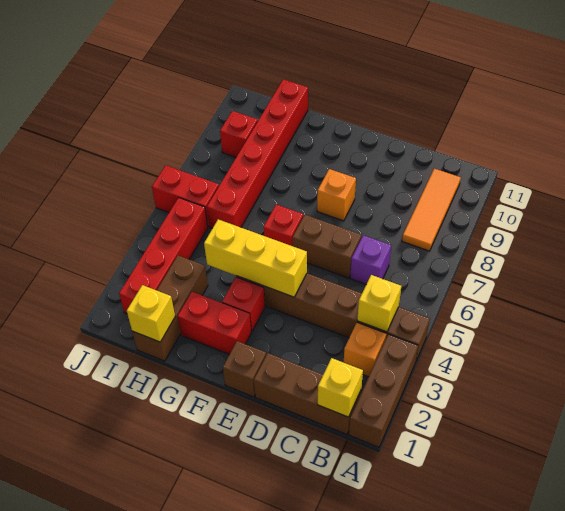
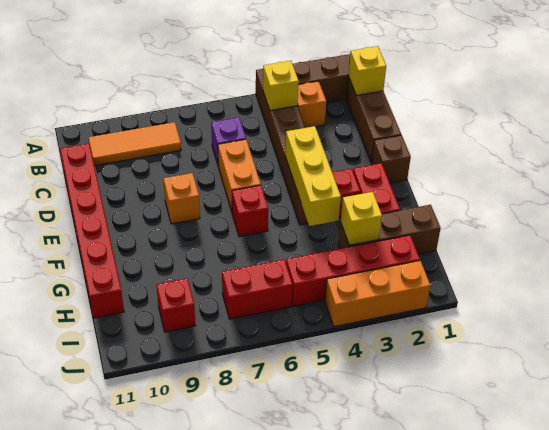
brown brick D6:E6 level 1 -> orange brick D6:E6 level 1
yellow brick H1 level 2 -> yellow brick H3 level 2
red brick H6:H11 level 1 -> red brick C11:H11 level 1
red brick I6:J6 level 1 -> red brick I6:I7 level 1
none -> orange brick J2:J4 level 1

